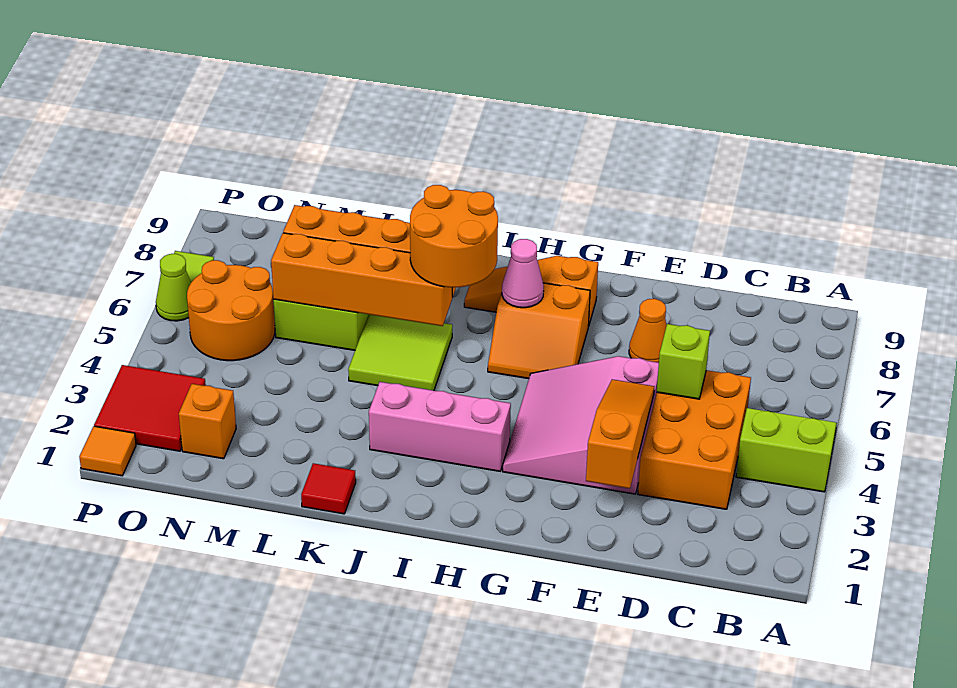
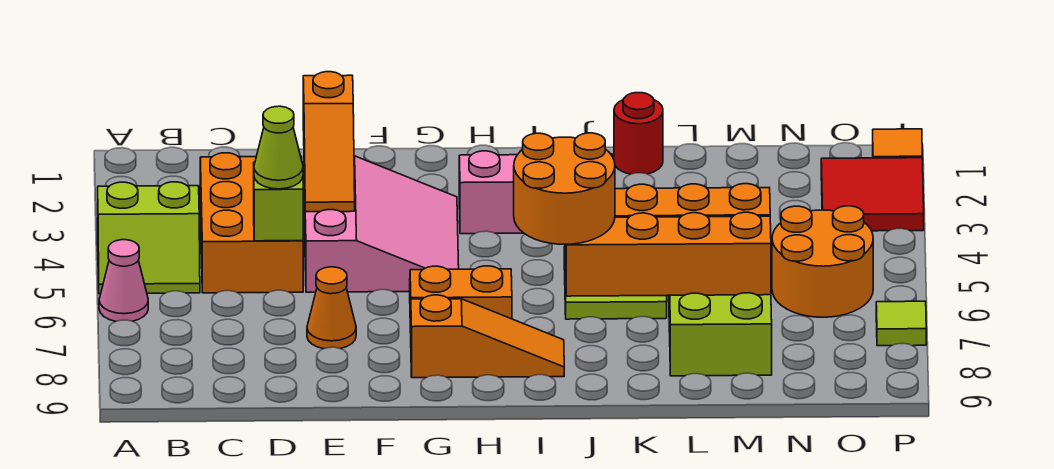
pink cone H7 level 2 -> pink cone A6 level 1
red tile K1 level 1 -> red round brick K1 level 1
orange brick N2 level 1 -> none
lime cone P6 level 1 -> lime cone D5 level 3

